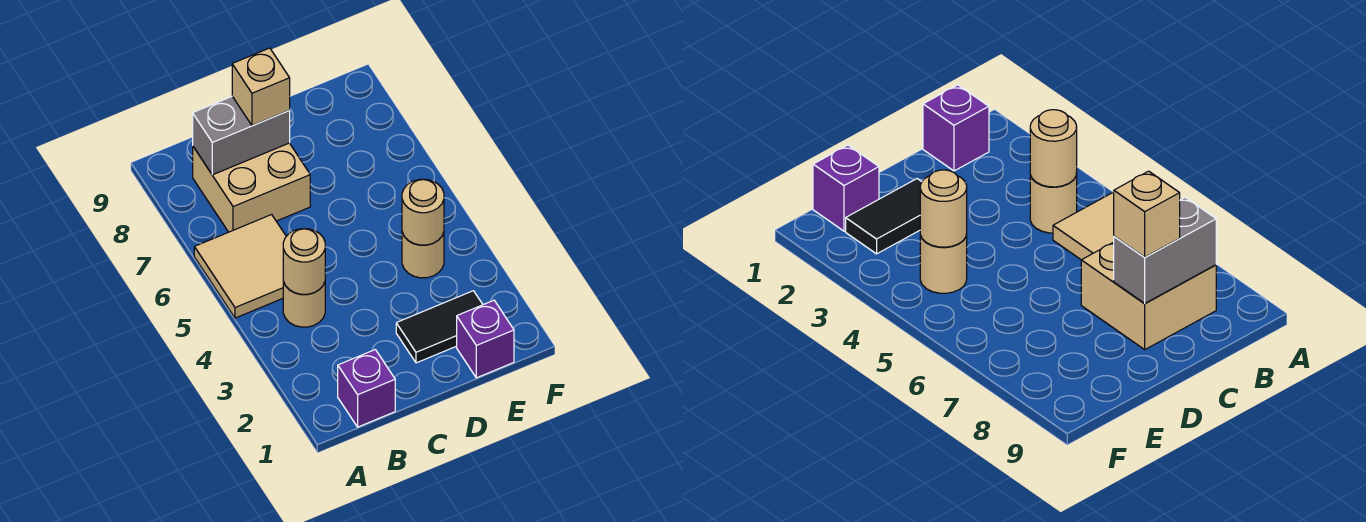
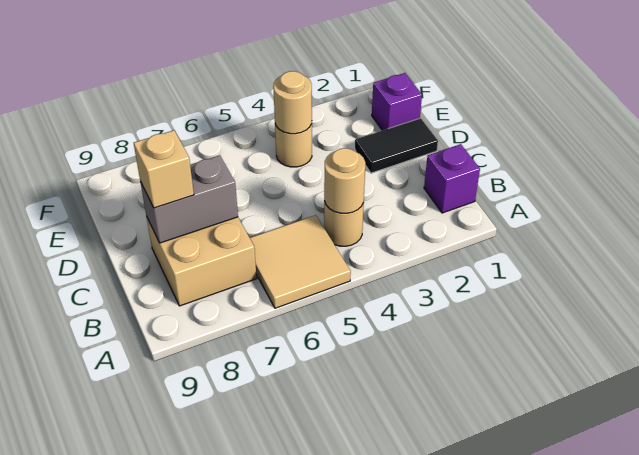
grey brick B8:C8 level 2 -> grey brick C7:C8 level 2
black tile D2:E2 level 1 -> black tile D1:D2 level 1

